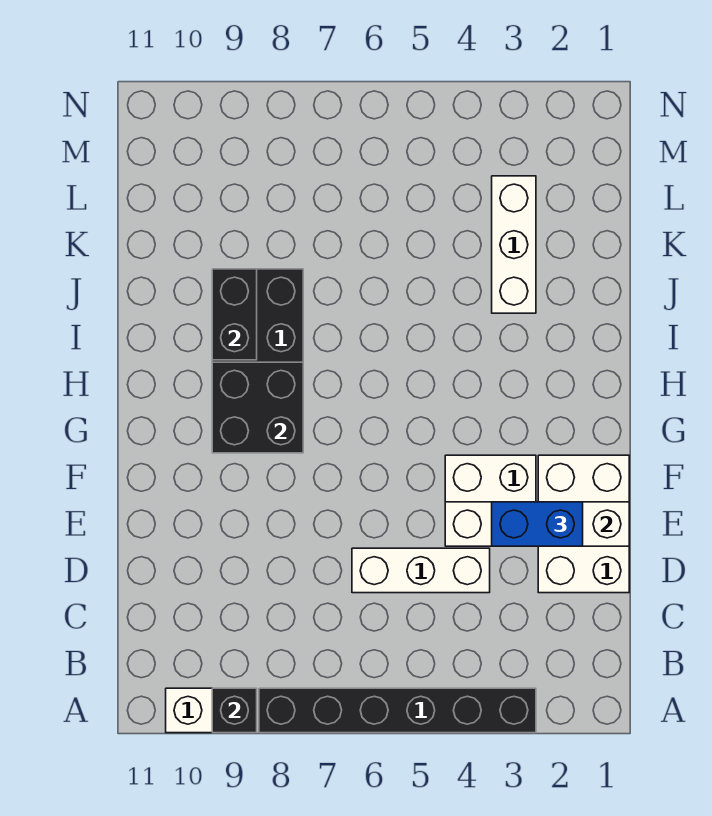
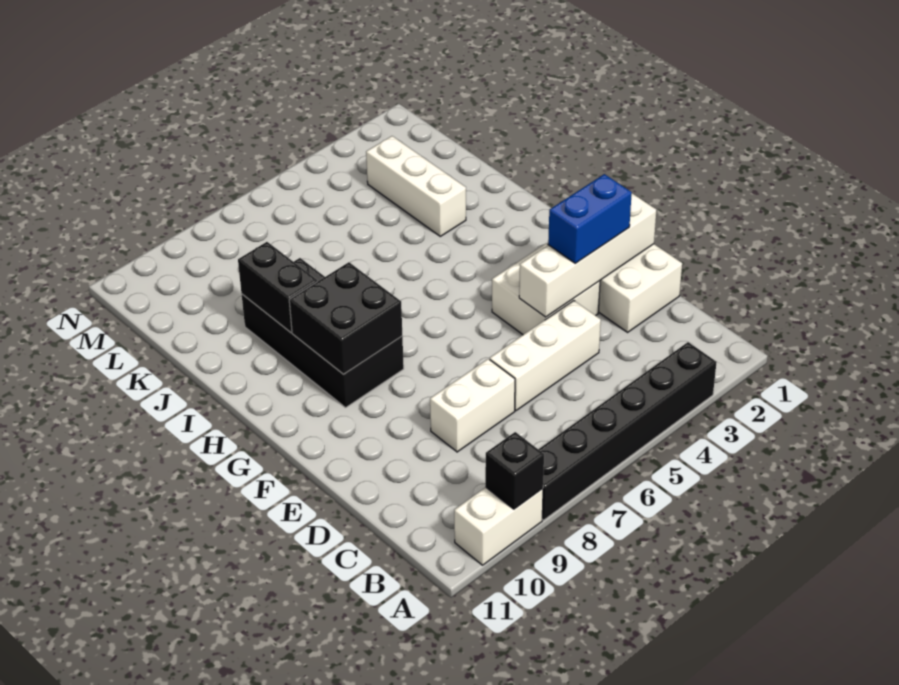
none -> white brick D7:D8 level 1

